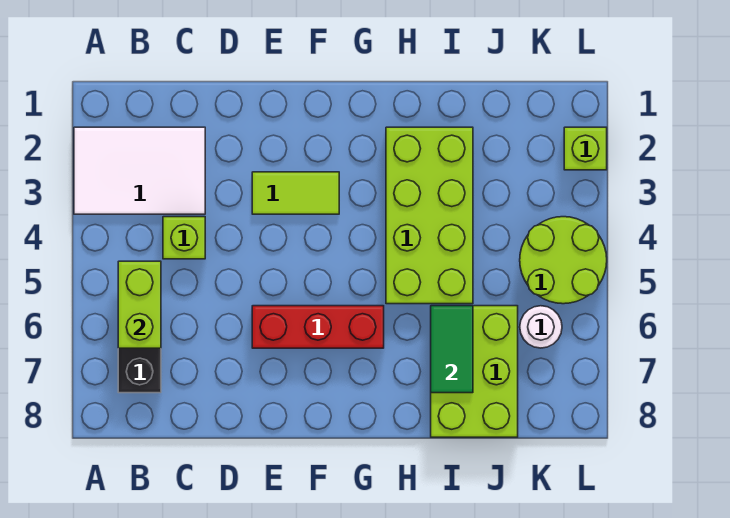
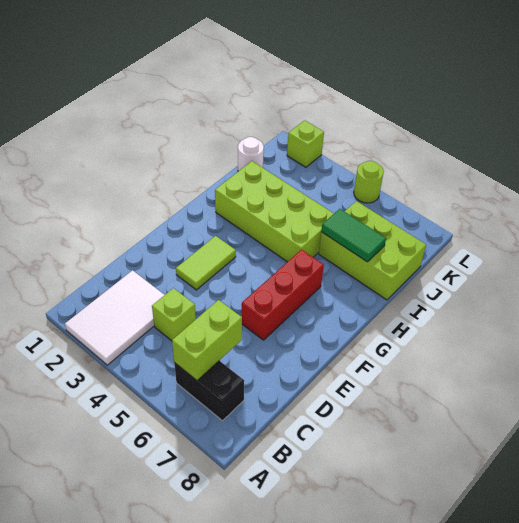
lime brick B5:B6 level 2 -> lime brick B6:C6 level 2
lime round brick K4:L5 level 1 -> lime round brick L5 level 1
white round brick K6 level 1 -> white round brick J1 level 1

